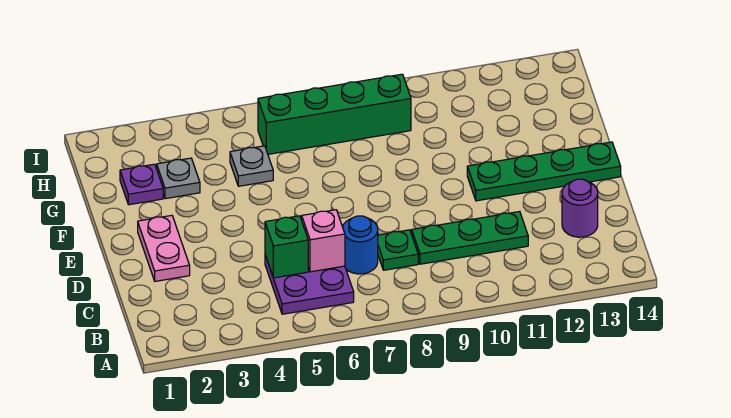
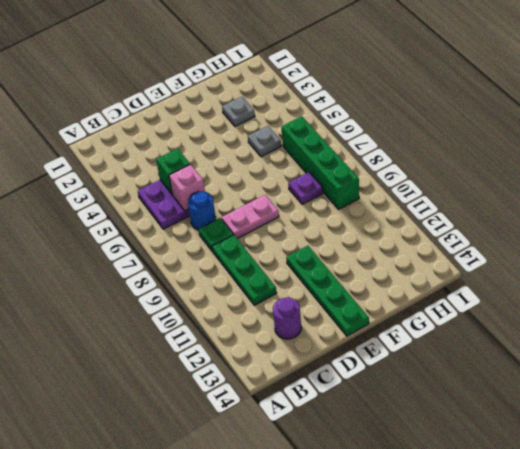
pink plate D2:E2 level 1 -> pink plate D8:E8 level 1
purple plate G2 level 1 -> purple plate G8 level 1

